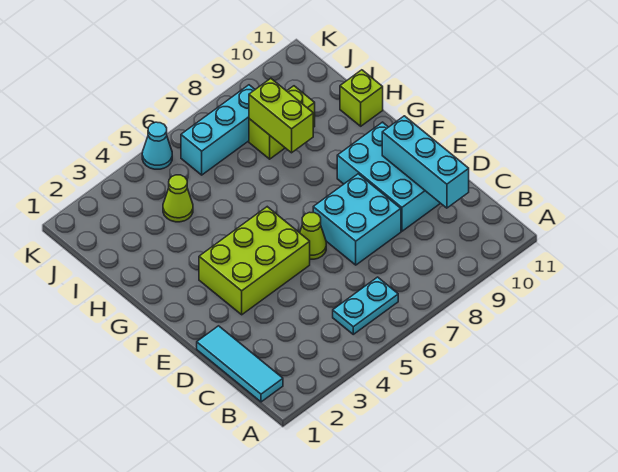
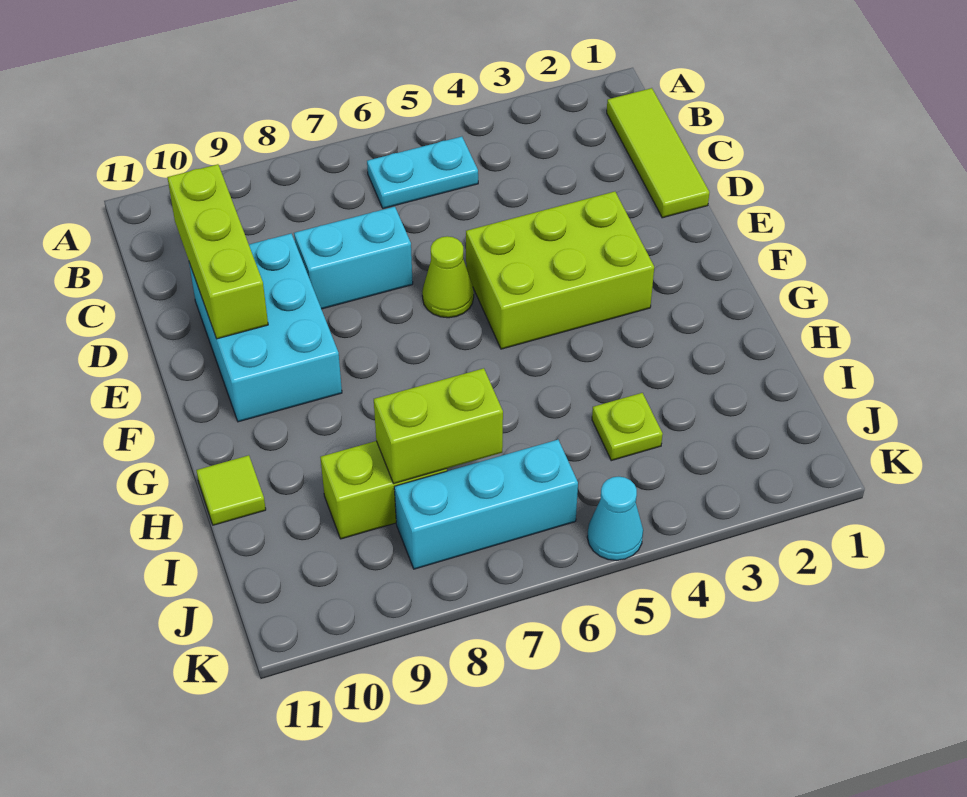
cyan tile B1:D1 level 1 -> lime tile B1:D1 level 1
cyan brick C10:E10 level 2 -> lime brick C10:E10 level 2
cyan brick D7:E8 level 1 -> cyan brick D7:D8 level 1
lime brick H8:I8 level 2 -> lime brick I7:I8 level 2
lime brick H11 level 1 -> lime tile H11 level 1
lime cone I4 level 1 -> lime plate I4 level 1

